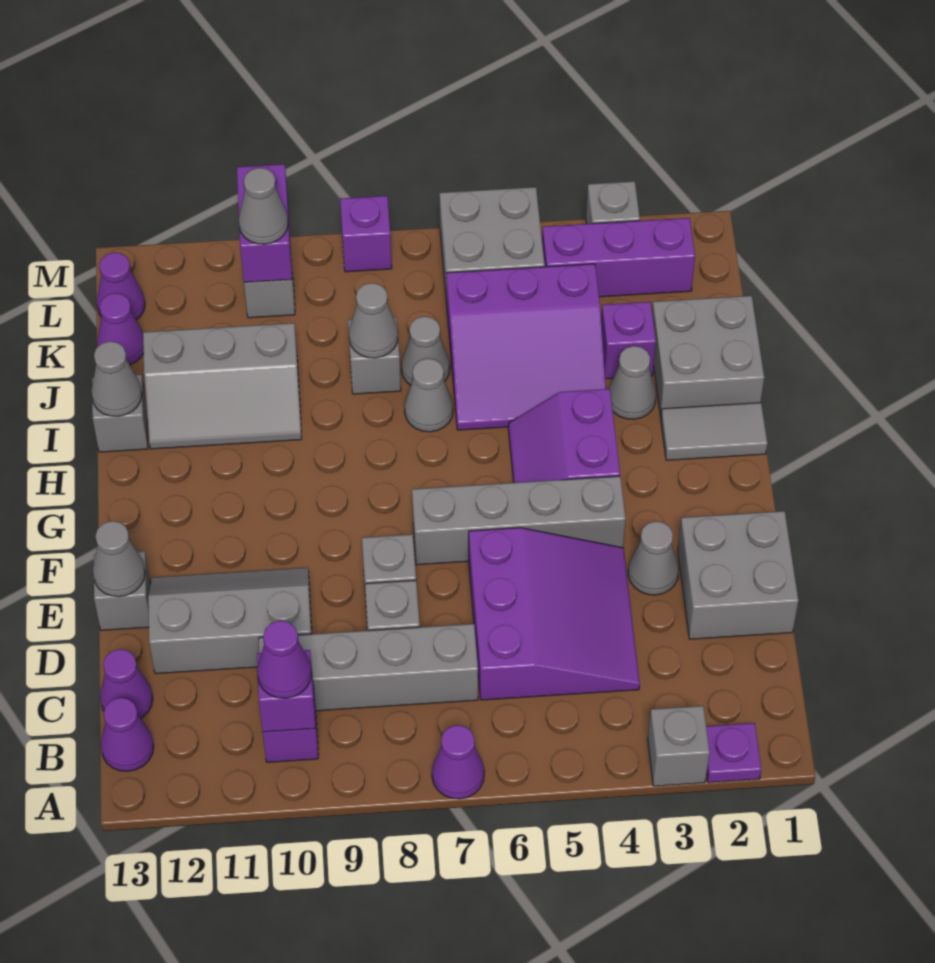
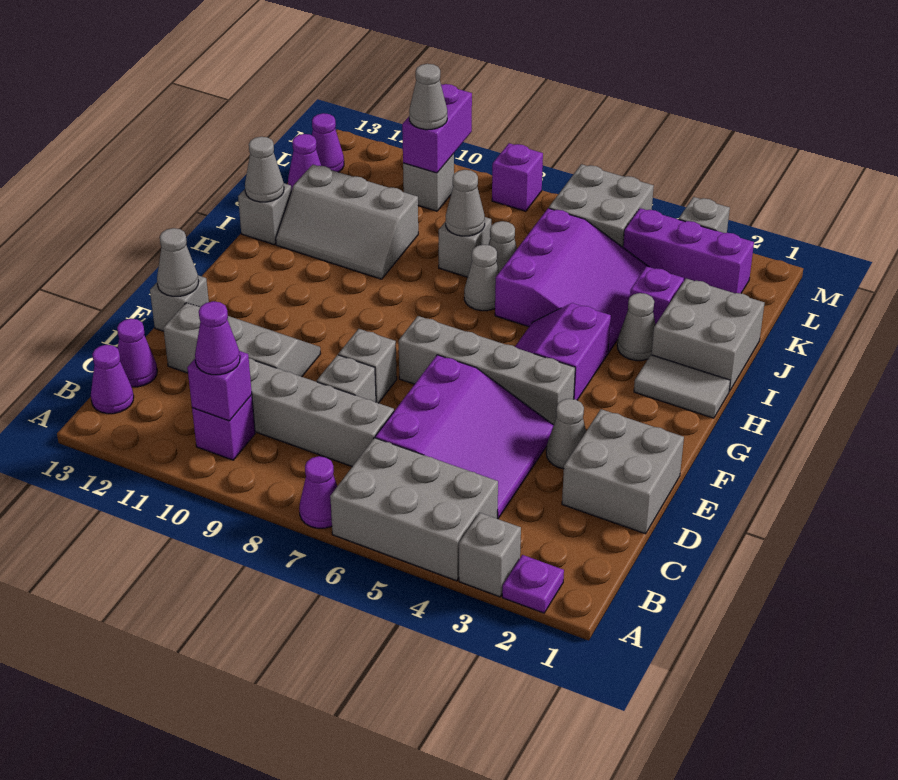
none -> grey brick A4:B6 level 1
purple slope I4:K6 level 1 top K -> purple slope I4:K6 level 1 top 6

